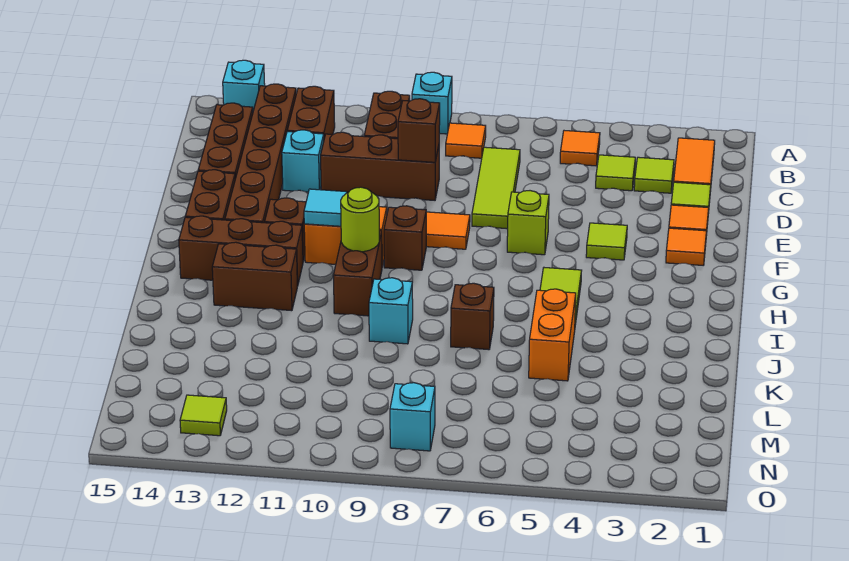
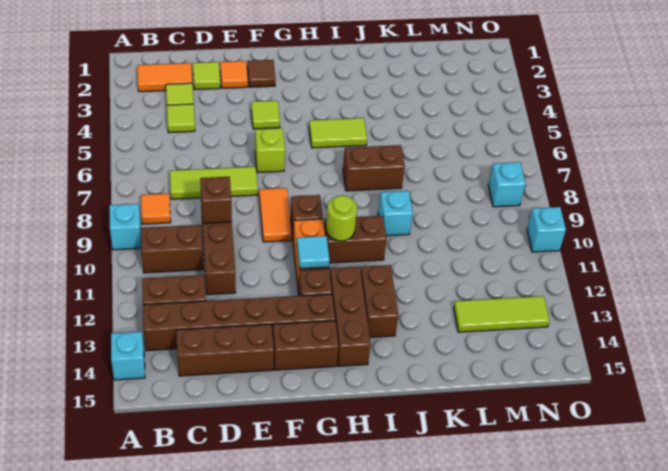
orange tile B5 level 1 -> none
cyan brick D12 level 1 -> cyan brick O10 level 1
orange tile F2 level 1 -> brown tile F2 level 1
orange brick J5:K5 level 1 -> none
brown brick J7 level 1 -> brown brick I7:J7 level 1
lime tile N13 level 1 -> lime tile L13:N13 level 1

